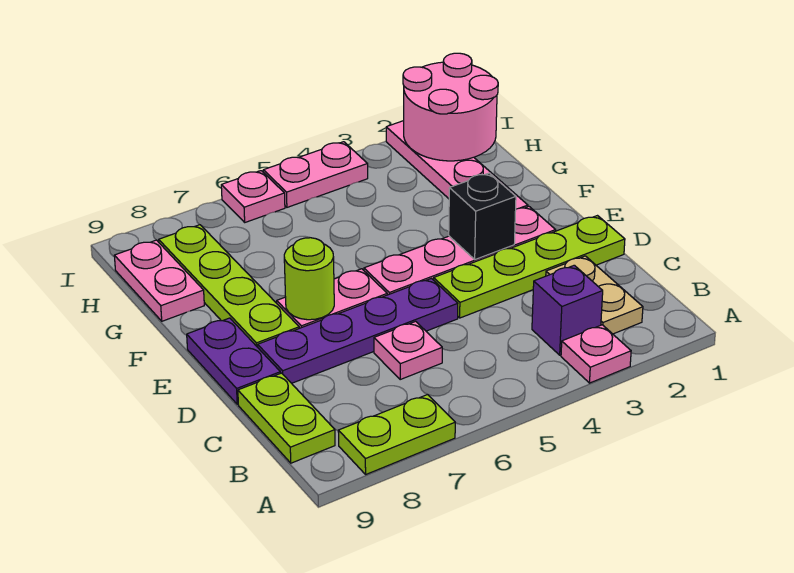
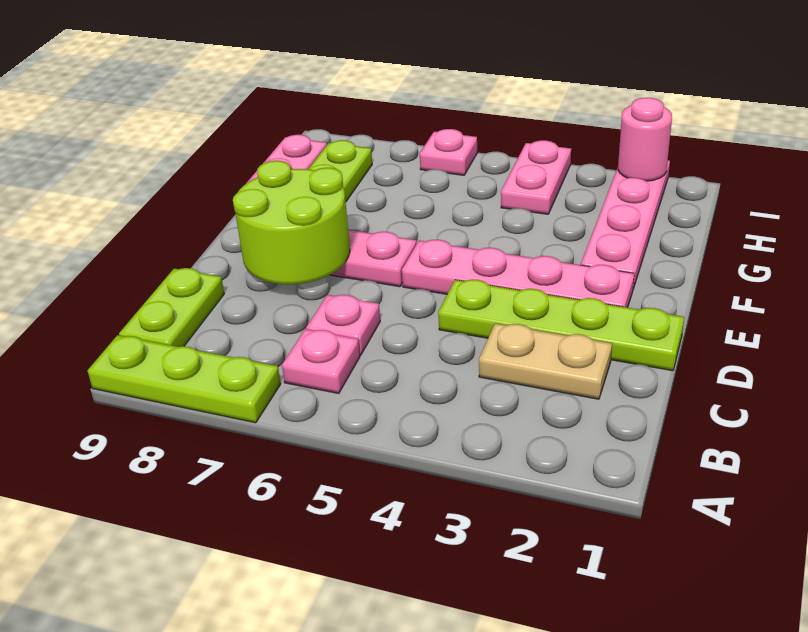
pink plate A3 level 1 -> pink plate B6 level 1
lime plate A7:A8 level 1 -> lime plate A7:A9 level 1
tan plate B2:C2 level 1 -> tan plate C2:C3 level 1
purple brick B3 level 1 -> none
purple plate D5:D8 level 1 -> none
purple plate D9:E9 level 1 -> none
black brick E3 level 2 -> none
lime round brick E7 level 2 -> lime round brick D7:E8 level 2
pink round brick H1:I2 level 2 -> pink round brick I2 level 2
pink plate I4:I5 level 1 -> pink plate H4:I4 level 1

